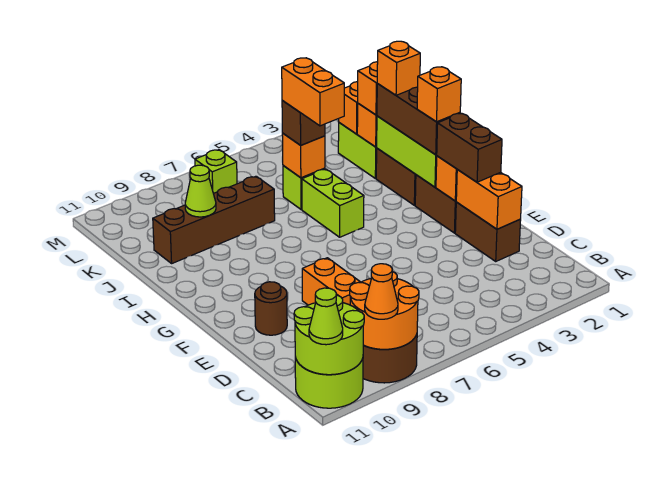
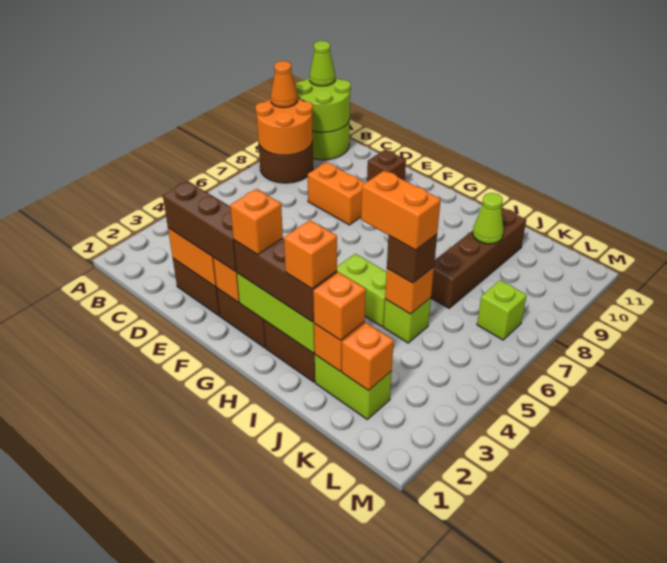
brown brick E2:F2 level 3 -> brown brick D2:F2 level 3
brown round brick E10 level 1 -> brown brick E10 level 1

